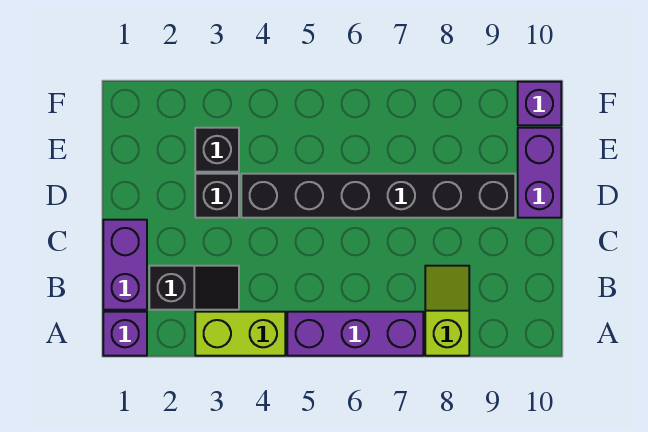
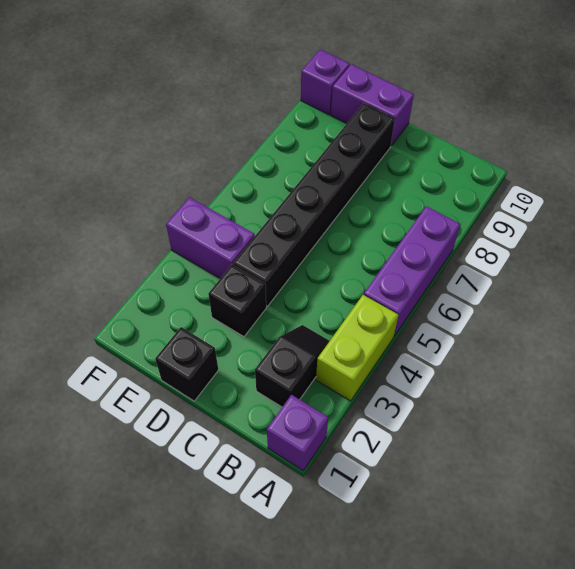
lime slope A8:B8 level 1 top A -> none
purple brick B1:C1 level 1 -> purple brick E4:F4 level 1
black brick E3 level 1 -> black brick D1 level 1

